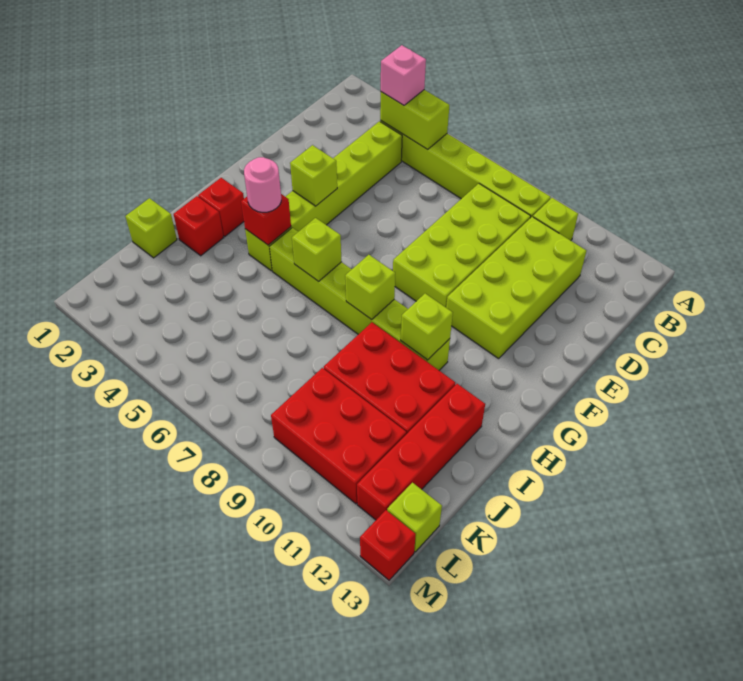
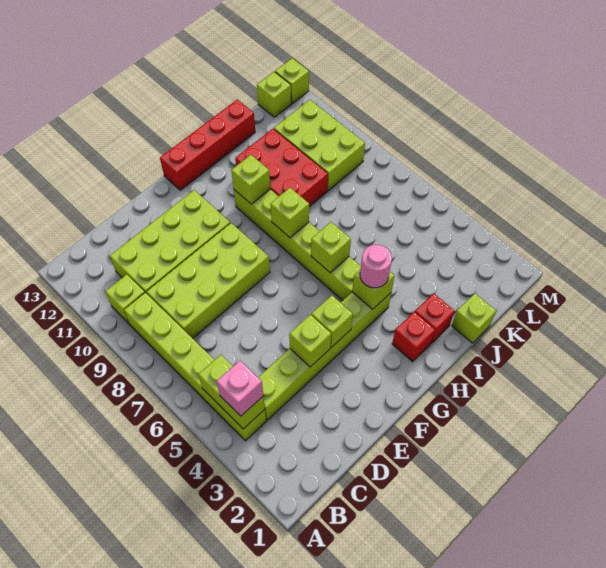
none -> lime brick E4 level 2
red brick H4 level 2 -> lime brick H4 level 2
red brick I12:L12 level 1 -> red brick G13:J13 level 1
red brick K9:L11 level 1 -> lime brick K9:L11 level 1
red brick M13 level 1 -> lime brick M13 level 1

